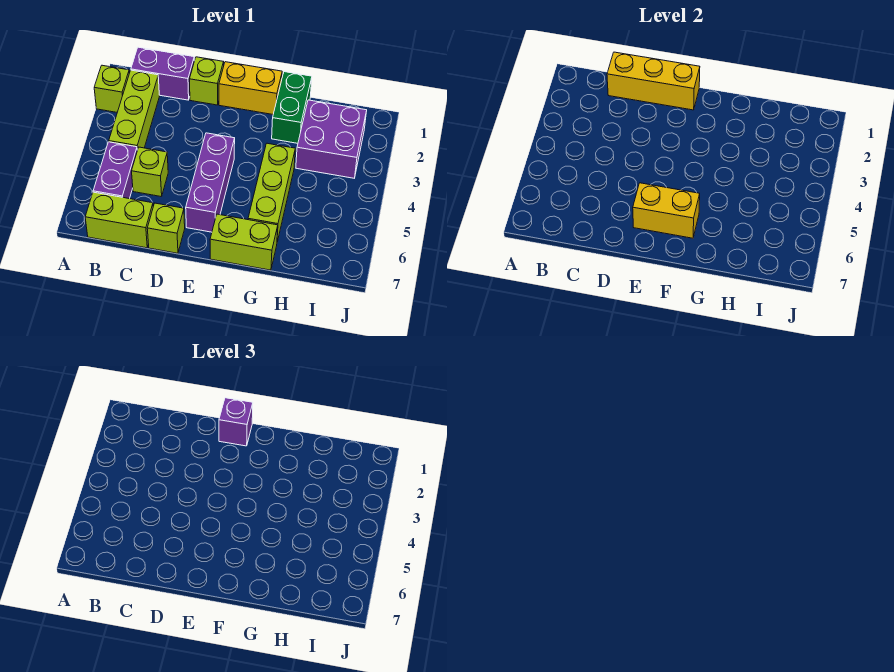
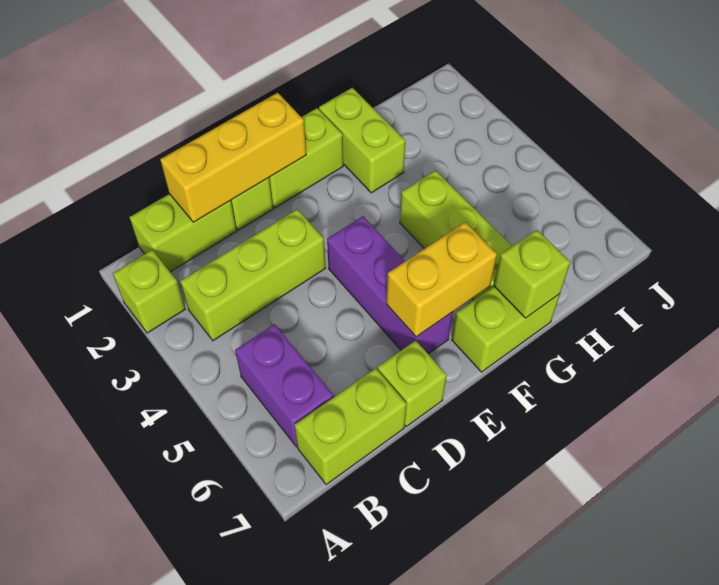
purple brick B1:C1 level 1 -> lime brick B1:C1 level 1
lime brick B2:B4 level 1 -> lime brick B3:D3 level 1
lime brick C5 level 1 -> lime brick G7 level 2
yellow brick E1:F1 level 1 -> lime brick E1:F1 level 1
purple brick E1 level 3 -> none
green brick G1:G2 level 1 -> lime brick G1:G2 level 1
purple brick H2:I3 level 1 -> none

